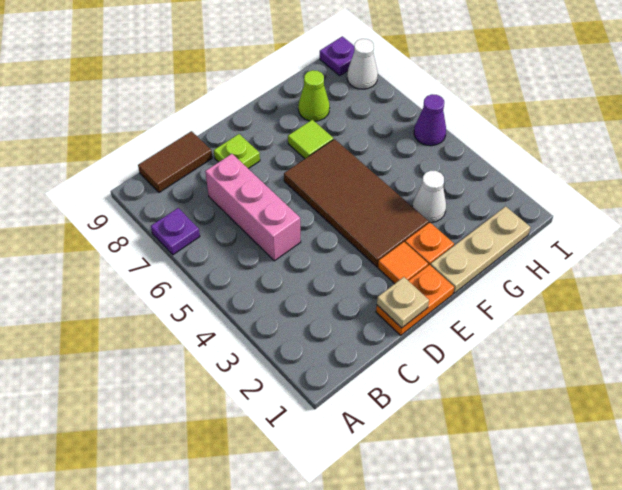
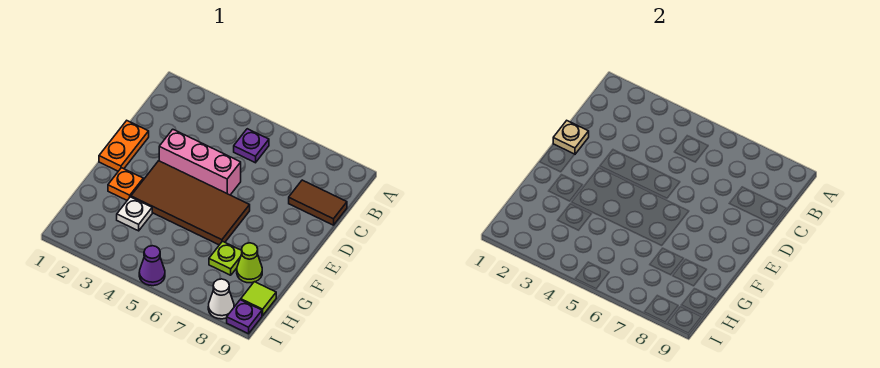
purple plate A7 level 1 -> purple plate B5 level 1
brown tile B9:C9 level 1 -> brown tile C8:C9 level 1
pink brick C5:C7 level 1 -> pink brick D3:D5 level 1
lime plate D8 level 1 -> lime plate G7 level 1
orange tile E2 level 1 -> none
tan plate F1:H1 level 1 -> none
lime tile F7 level 1 -> lime tile H9 level 1
white cone G3 level 1 -> white plate G3 level 1

